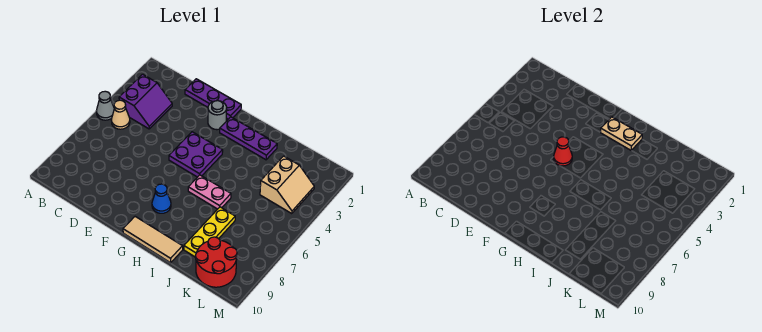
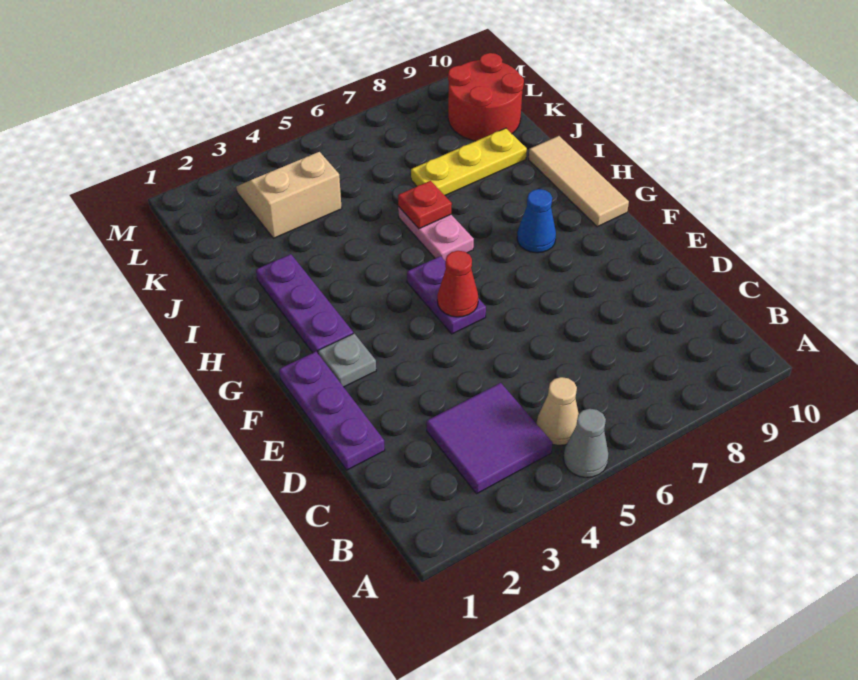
purple slope B3:C4 level 1 top B -> purple tile B3:C4 level 1
grey round brick F2 level 1 -> grey plate F2 level 1
purple plate F4:G5 level 1 -> purple plate F5:G5 level 1
tan plate G2:H2 level 2 -> none
none -> red plate I6 level 2

